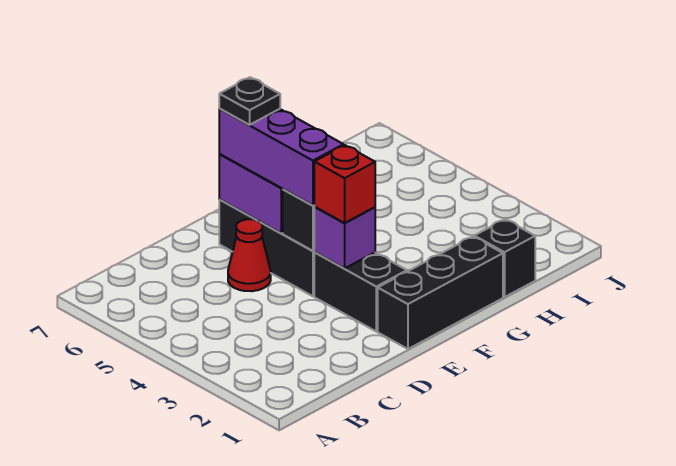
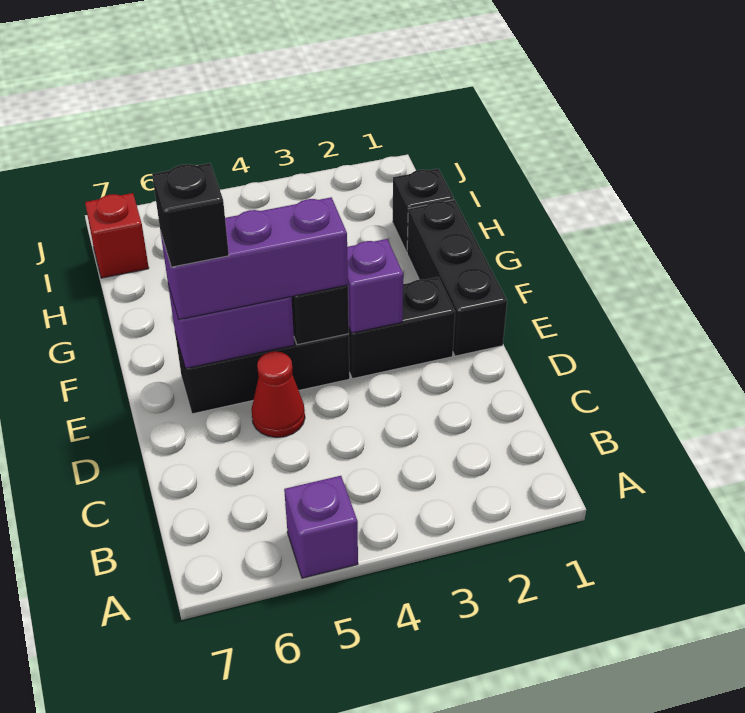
none -> purple brick A5 level 1
red brick E3 level 3 -> red brick I7 level 1
black plate E6 level 4 -> black brick E6 level 4

